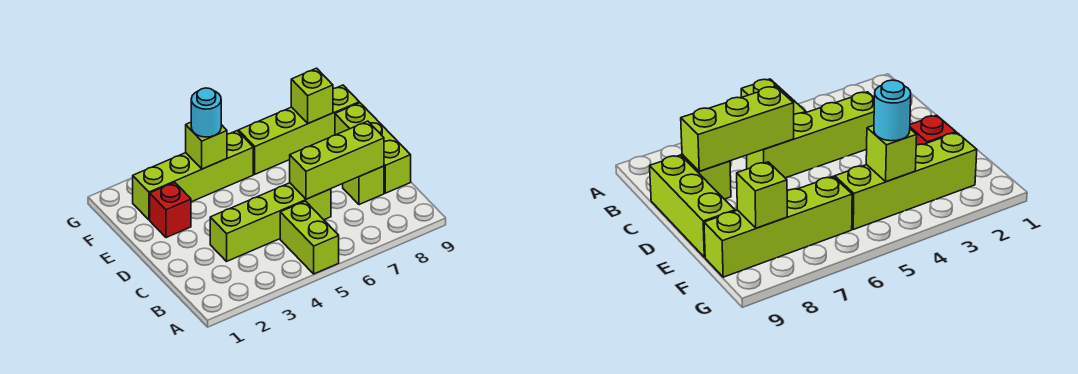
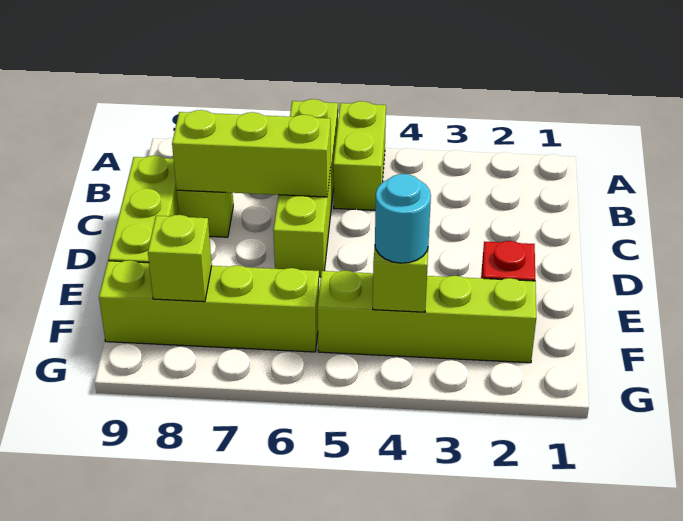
lime brick C3:C6 level 1 -> lime brick A6:D6 level 1

